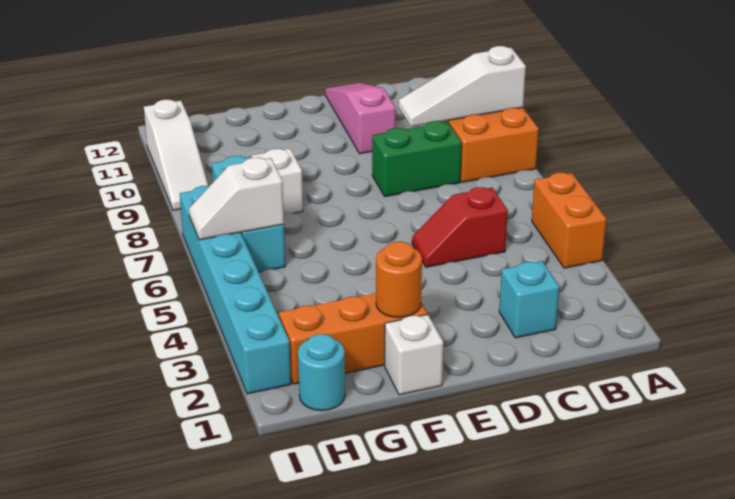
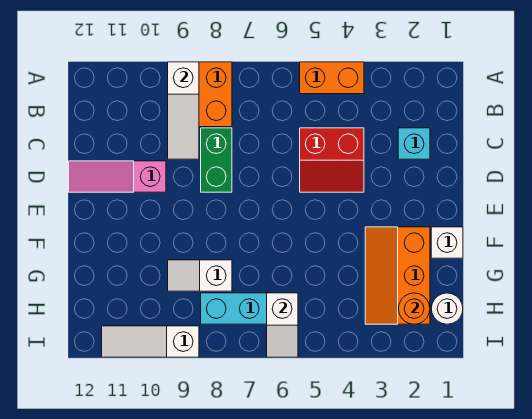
red slope C5:D5 level 1 top C -> red slope C4:D5 level 1 top C
orange round brick F2 level 2 -> orange round brick H2 level 2
cyan round brick H1 level 1 -> white round brick H1 level 1
cyan brick I2:I7 level 1 -> none
white slope I9:I11 level 1 top 11 -> white slope I9:I11 level 1 top 9

